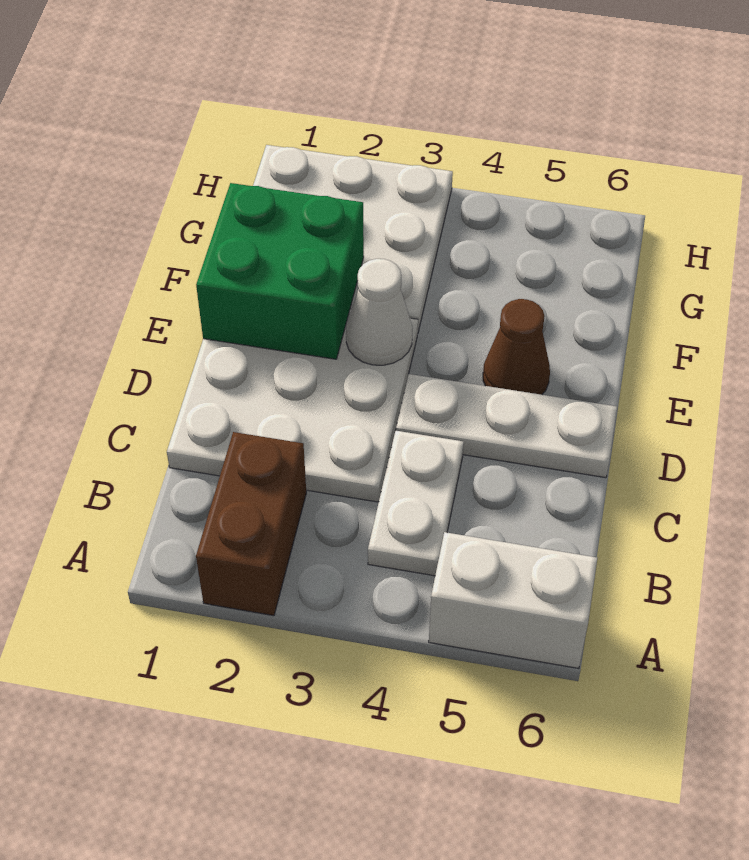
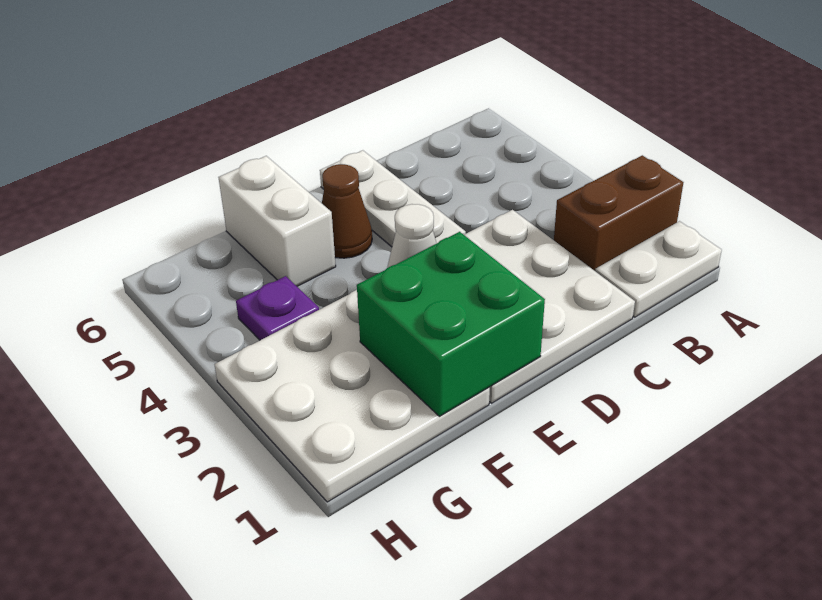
white brick A5:A6 level 1 -> white brick F5:F6 level 1
white plate B4:C4 level 1 -> white plate A1:B1 level 1
none -> purple plate G4 level 1

